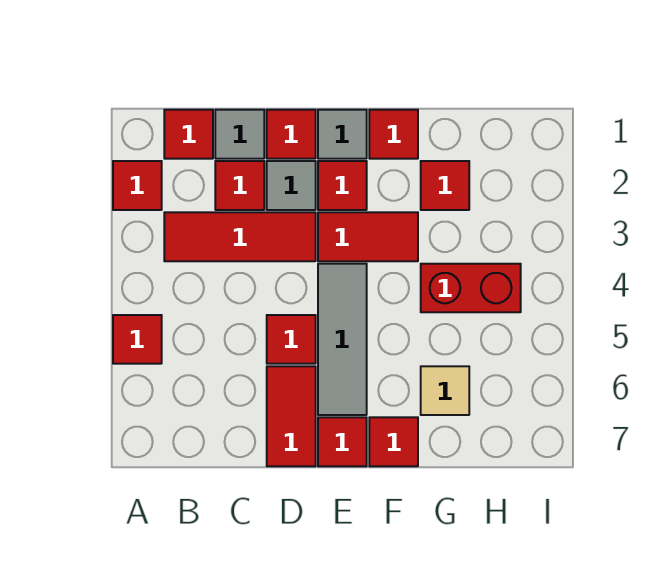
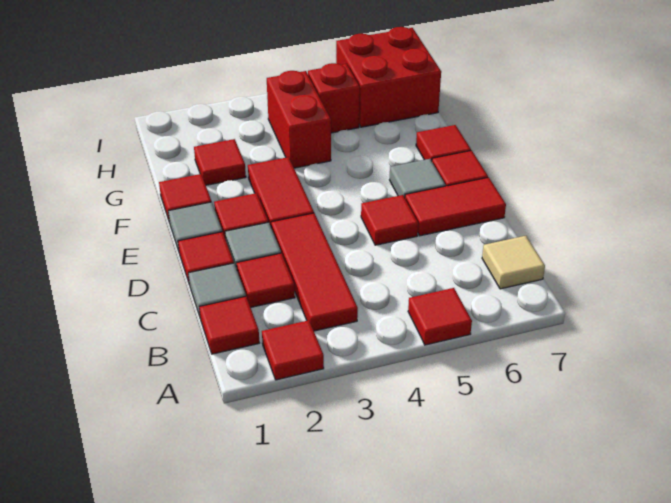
grey tile E4:E6 level 1 -> grey tile E6 level 1
tan tile G6 level 1 -> tan tile B7 level 1
none -> red brick H5 level 1
none -> red brick H6:I7 level 1

